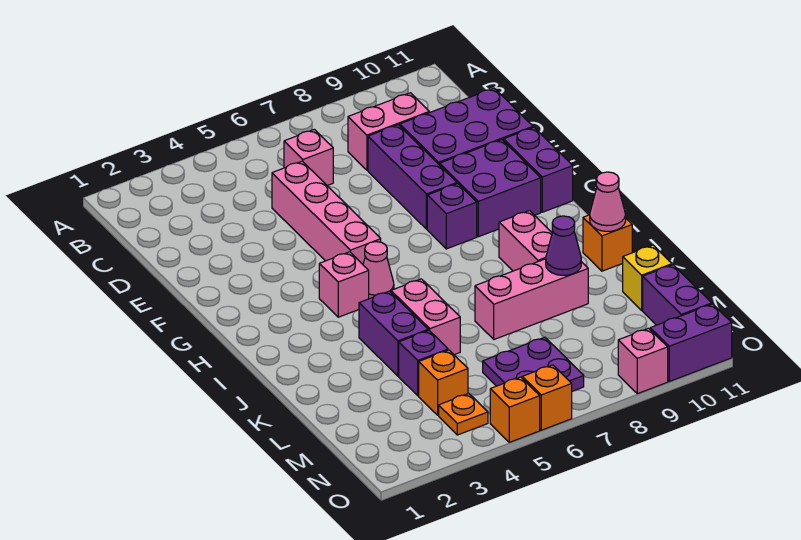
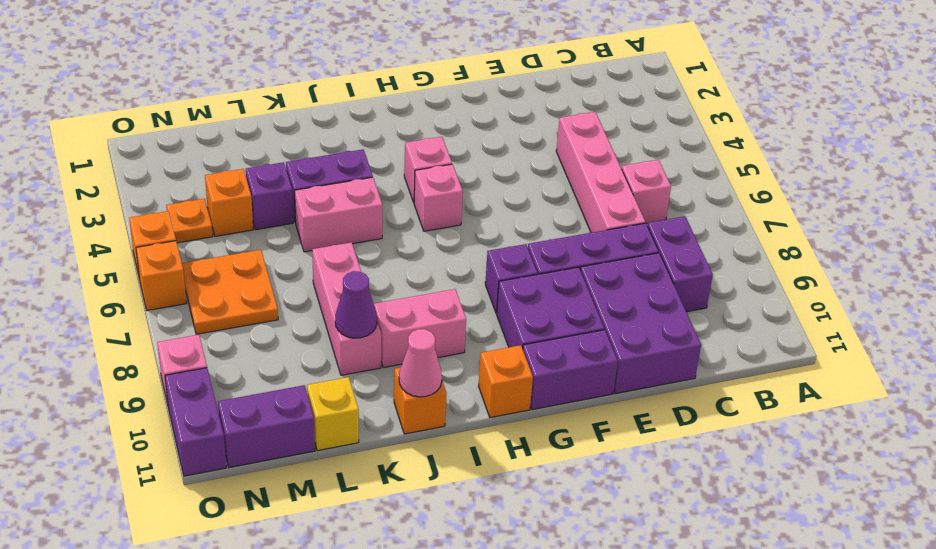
pink brick C8:C9 level 1 -> purple brick C8:C9 level 1
pink brick D5:G5 level 1 -> pink brick D4:D7 level 1
pink cone H5 level 1 -> pink brick H5 level 1
none -> orange brick H11 level 1
purple plate M6:N7 level 1 -> orange plate M6:N7 level 1

